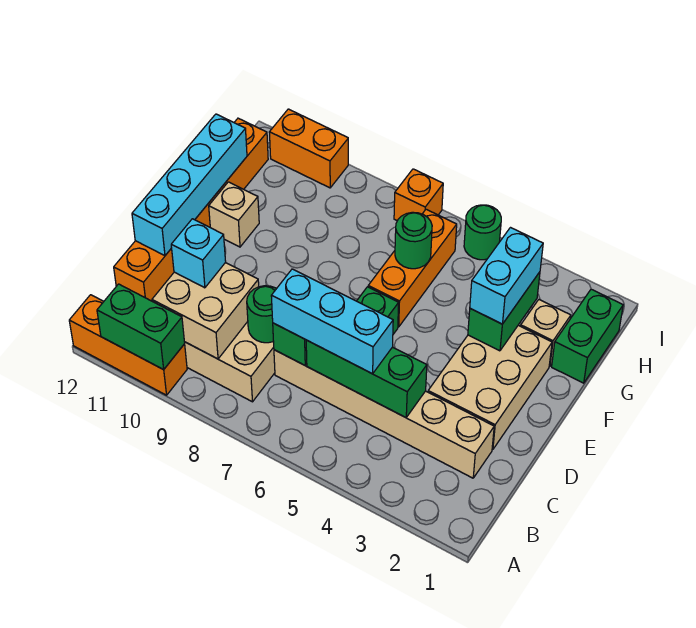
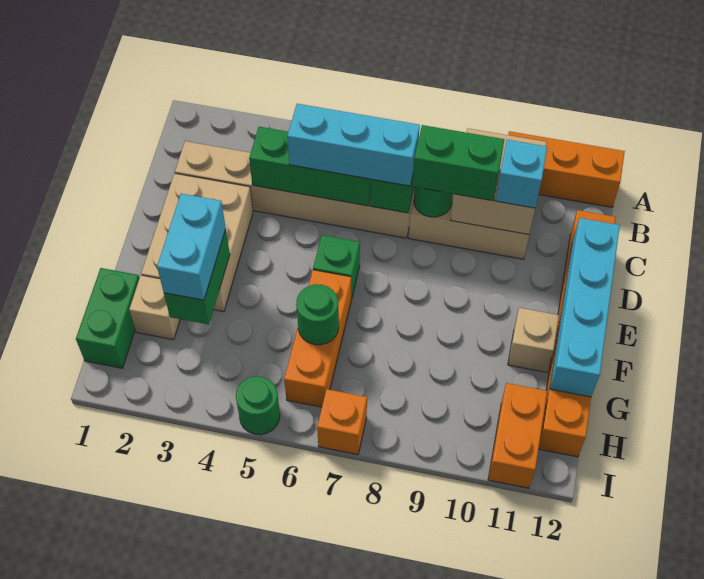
green brick A10:A11 level 2 -> green brick C8:C9 level 3
orange brick I10:I11 level 1 -> orange brick H11:I11 level 1

